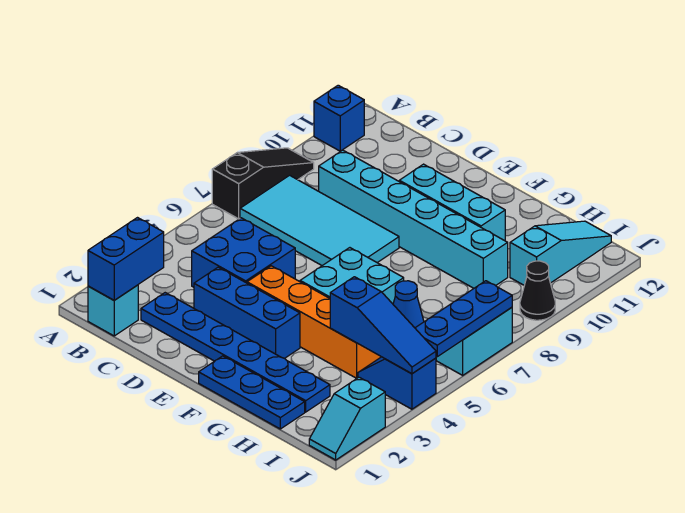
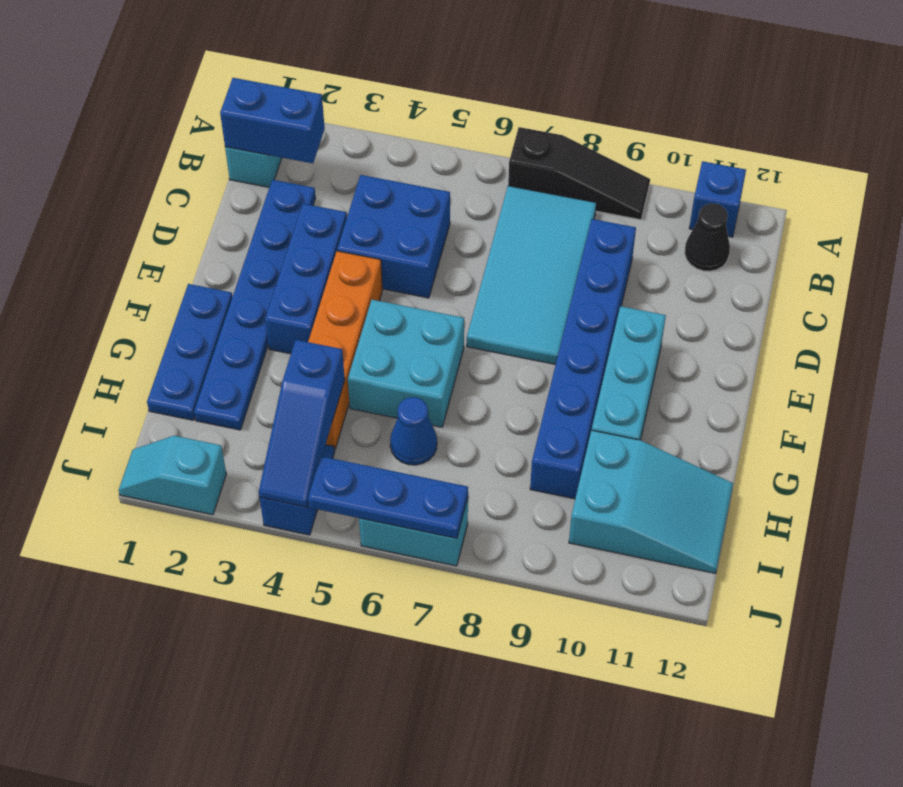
cyan brick C9:H9 level 1 -> blue brick C9:H9 level 1
cyan slope I10:I12 level 1 top 10 -> cyan slope H10:I12 level 1 top 10
black cone J9 level 1 -> black cone B11 level 1

